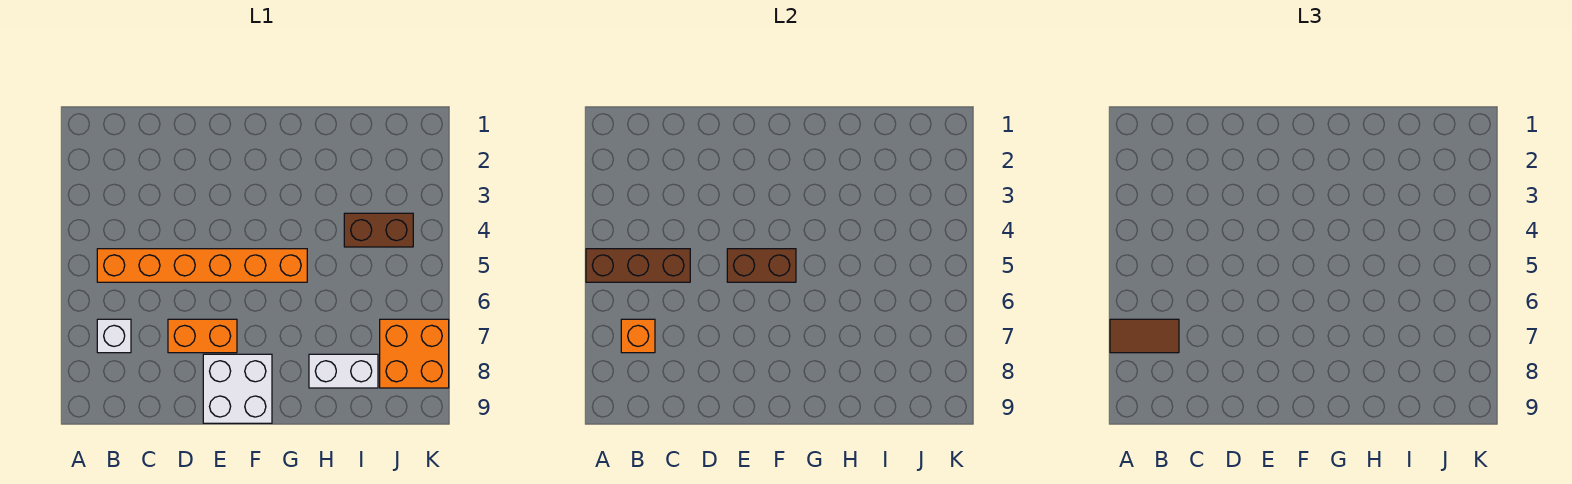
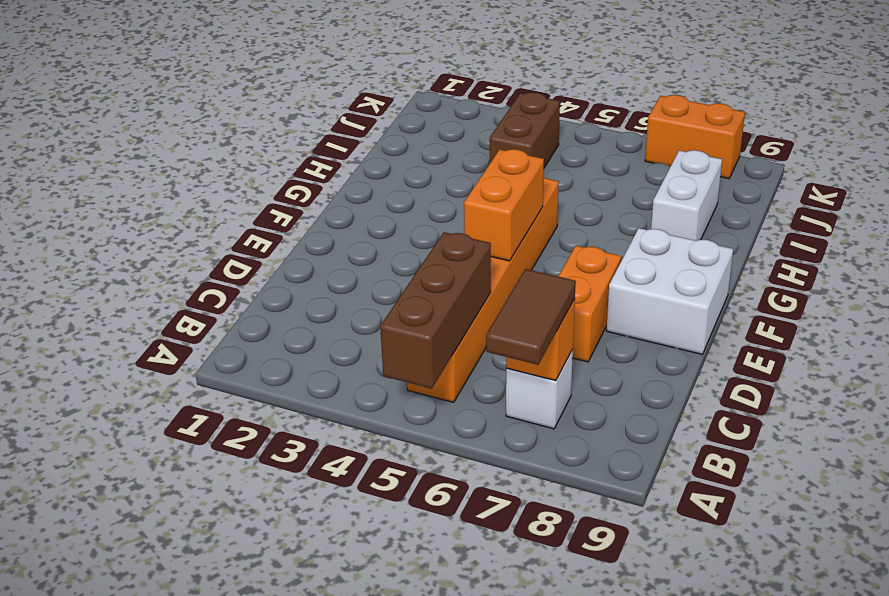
brown brick E5:F5 level 2 -> orange brick E5:F5 level 2
orange brick J7:K8 level 1 -> orange brick K7:K8 level 1

